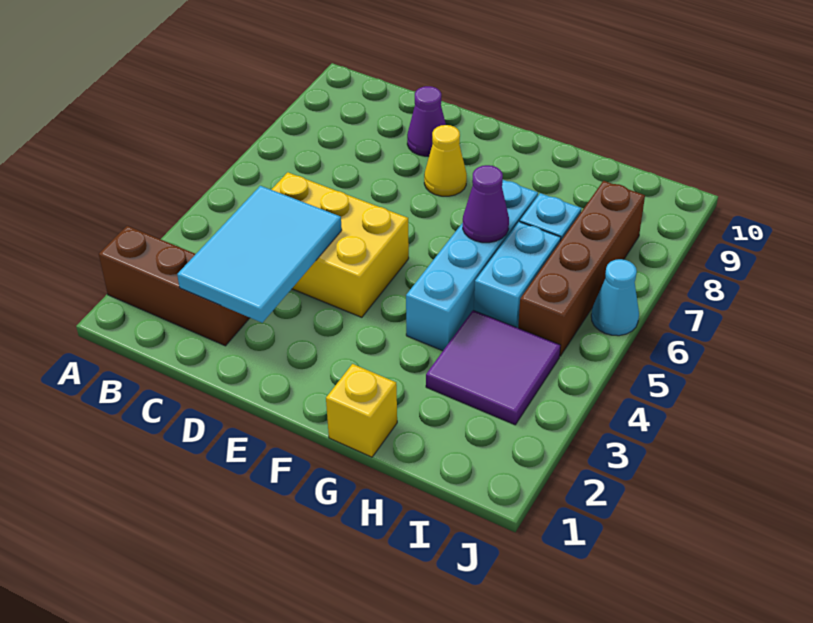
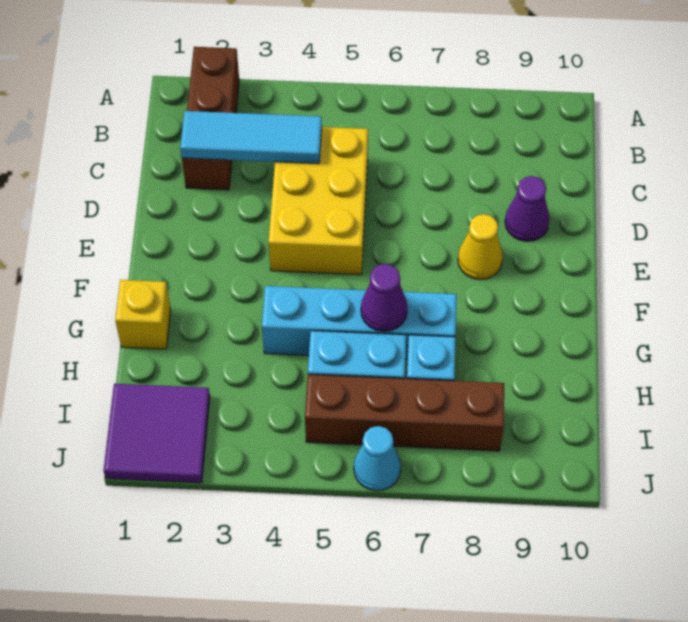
cyan tile C2:D4 level 2 -> cyan tile C2:C4 level 2
purple tile H3:I4 level 1 -> purple tile I1:J2 level 1

